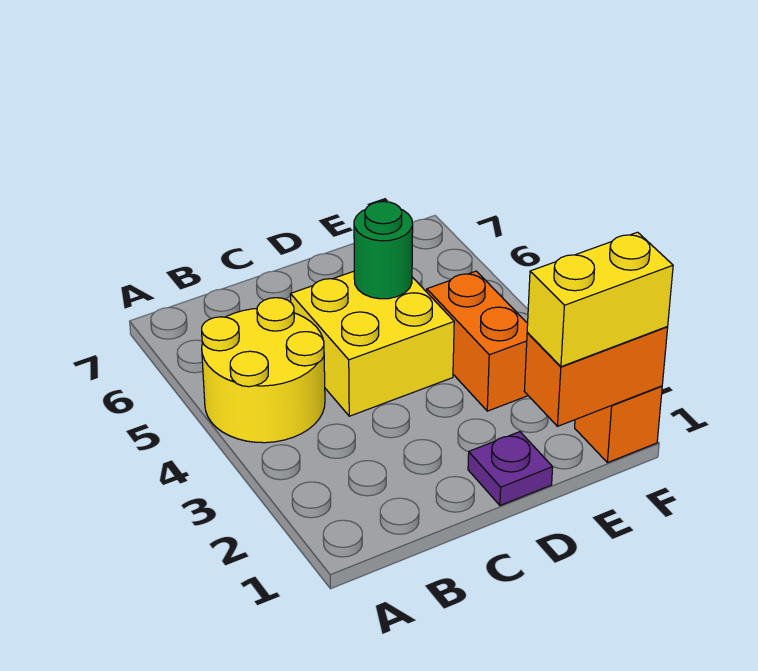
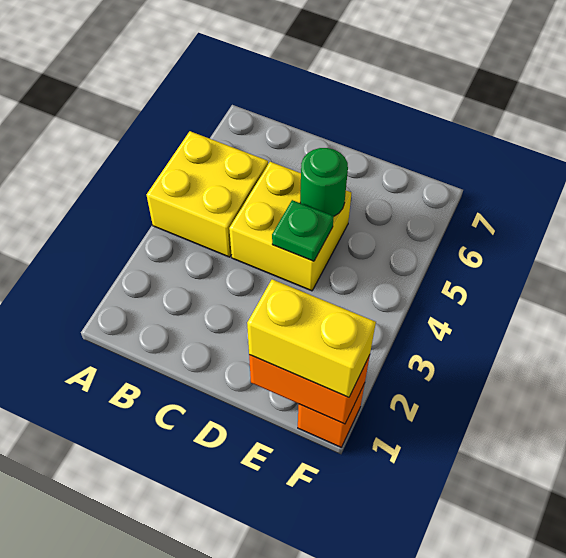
yellow round brick A4:B5 level 1 -> yellow brick A4:B5 level 1
purple plate D1 level 1 -> none
none -> green plate D4 level 2
orange brick E3:E4 level 1 -> none

